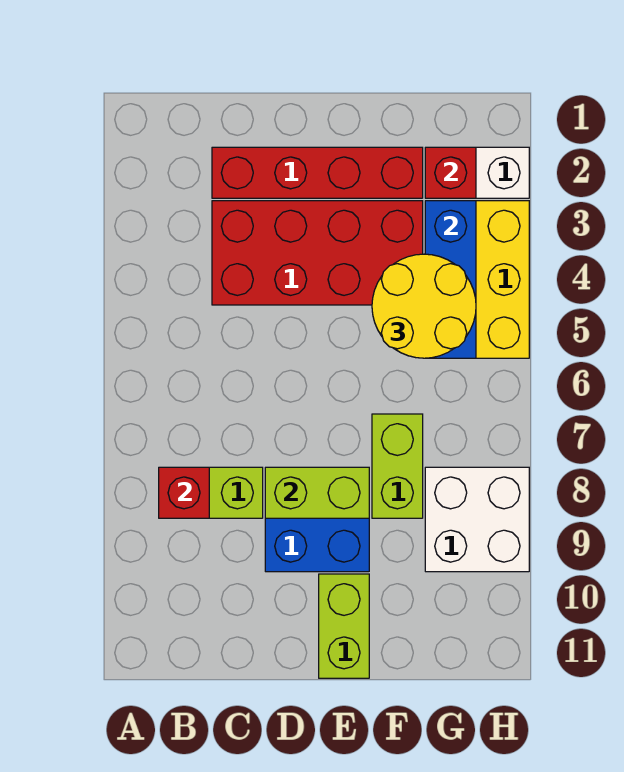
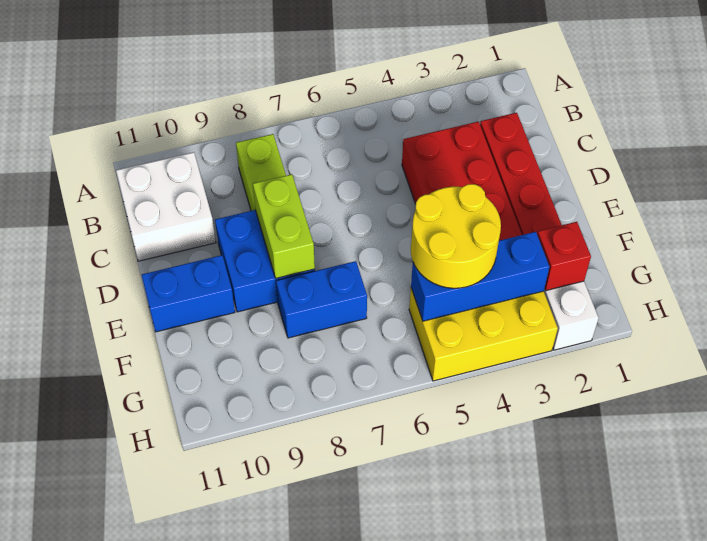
red brick B8 level 2 -> none
lime brick E10:E11 level 1 -> blue brick E10:E11 level 1
lime brick F7:F8 level 1 -> blue brick F7:F8 level 1
white brick G8:H9 level 1 -> white brick B10:C11 level 1

